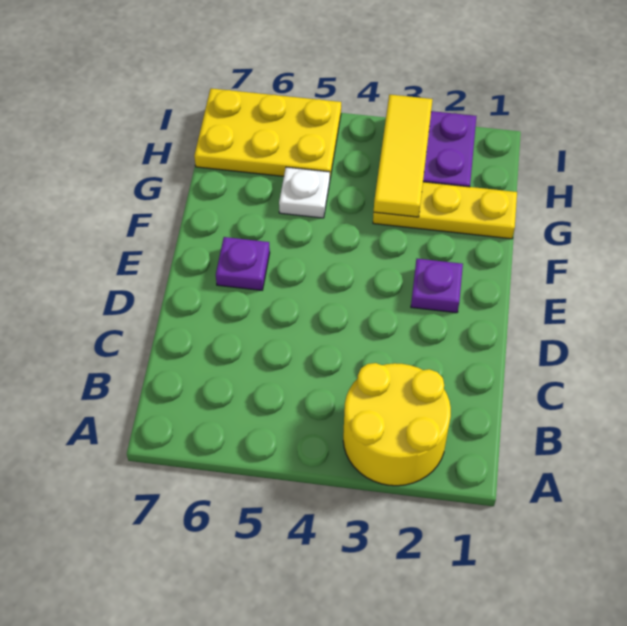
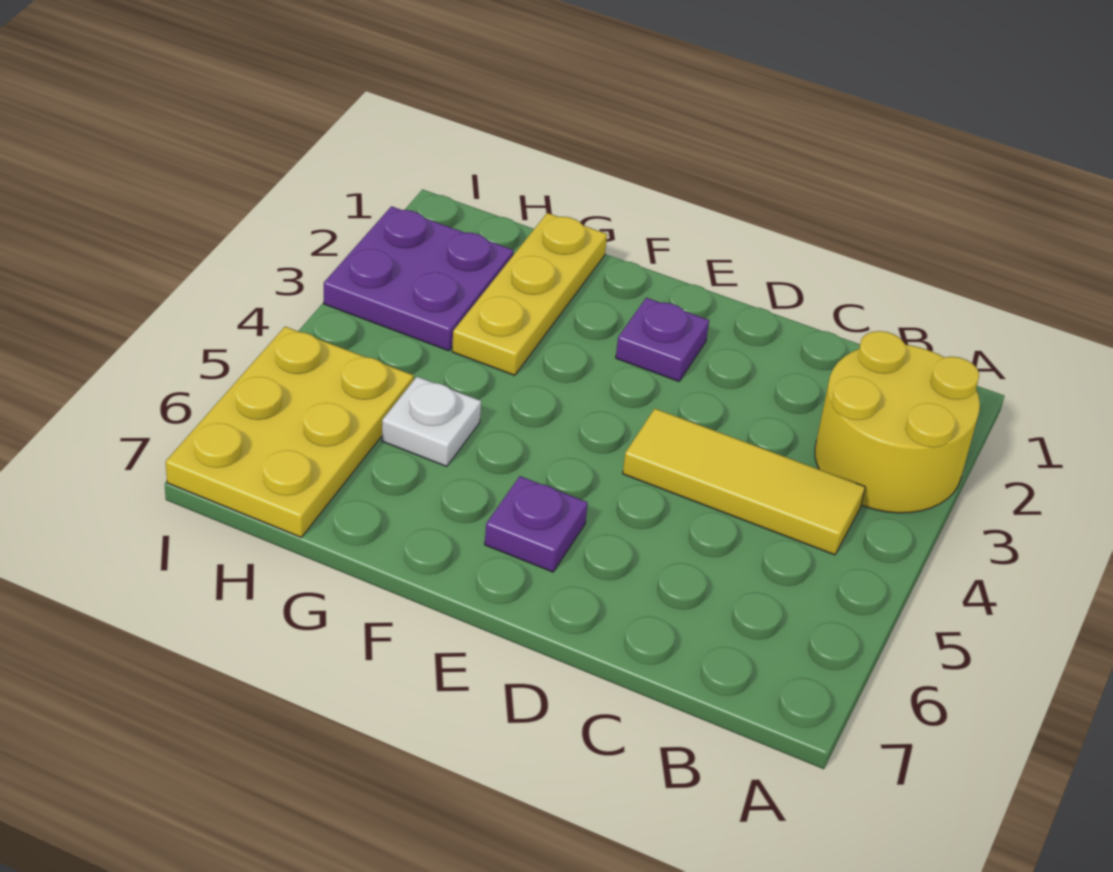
yellow tile G3:I3 level 2 -> yellow tile B4:D4 level 1

